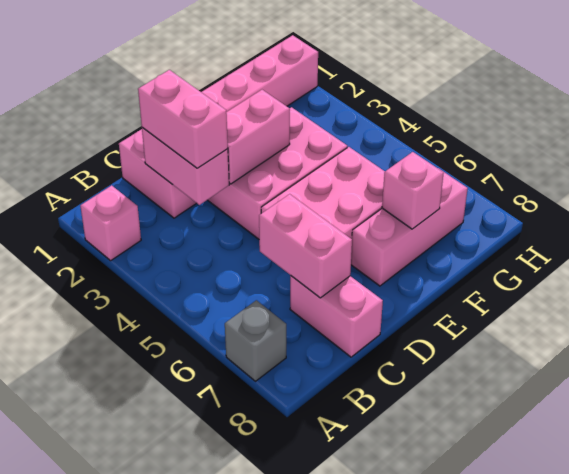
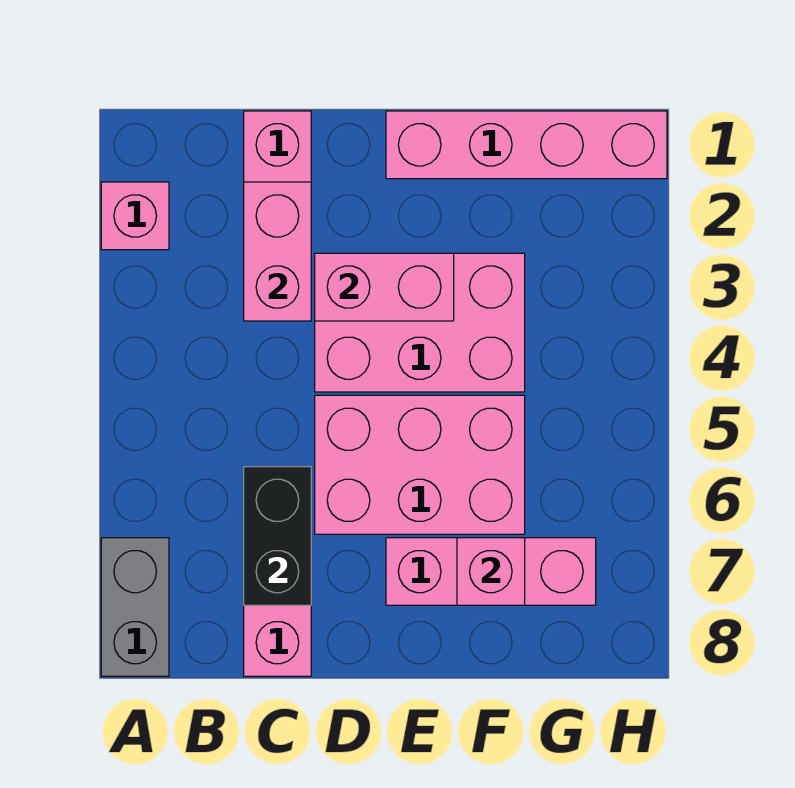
grey brick A7 level 1 -> grey brick A7:A8 level 1
pink brick C2:C3 level 3 -> none
pink brick C6:C7 level 2 -> black brick C6:C7 level 2

